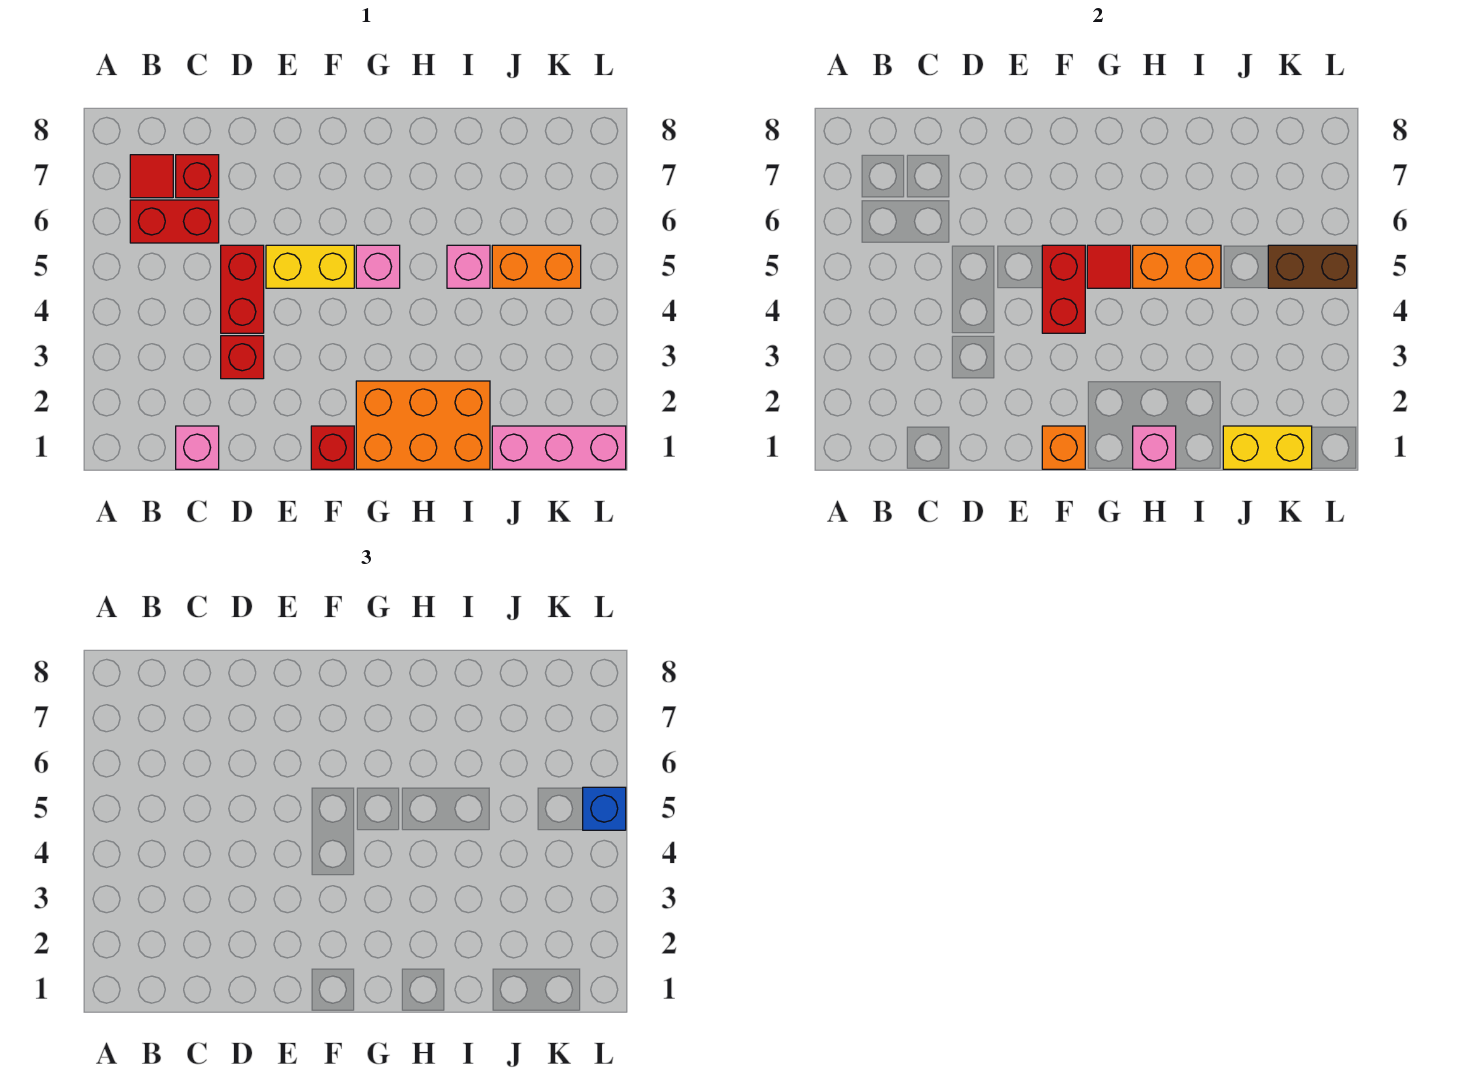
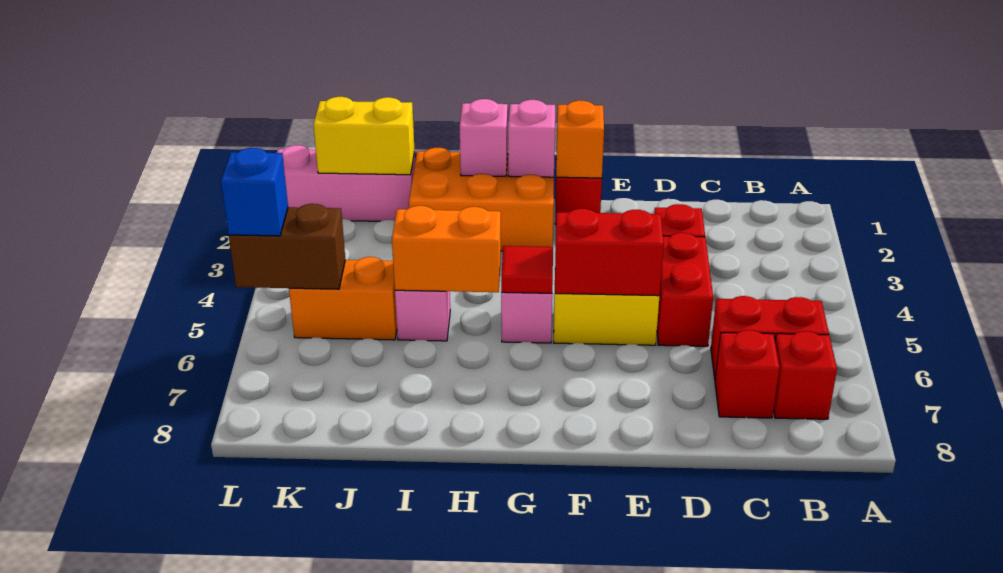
red tile B7 level 1 -> red brick B7 level 1
pink brick C1 level 1 -> pink brick G1 level 2
red brick F4:F5 level 2 -> red brick E5:F5 level 2

